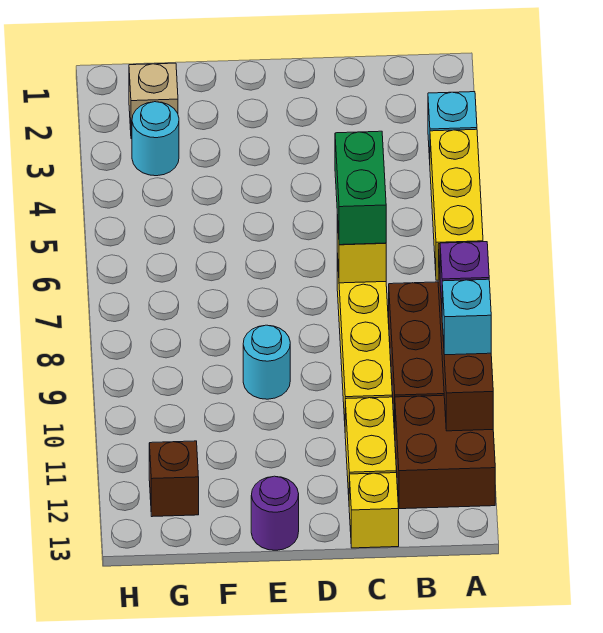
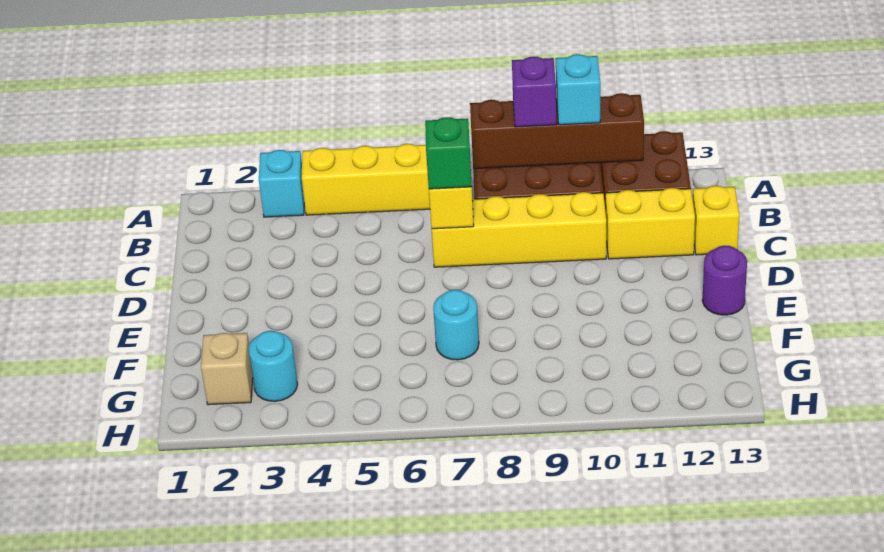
green brick C6:C7 level 3 -> green brick C7 level 3
cyan round brick E9 level 1 -> cyan round brick F7 level 1
brown brick G12 level 1 -> none

